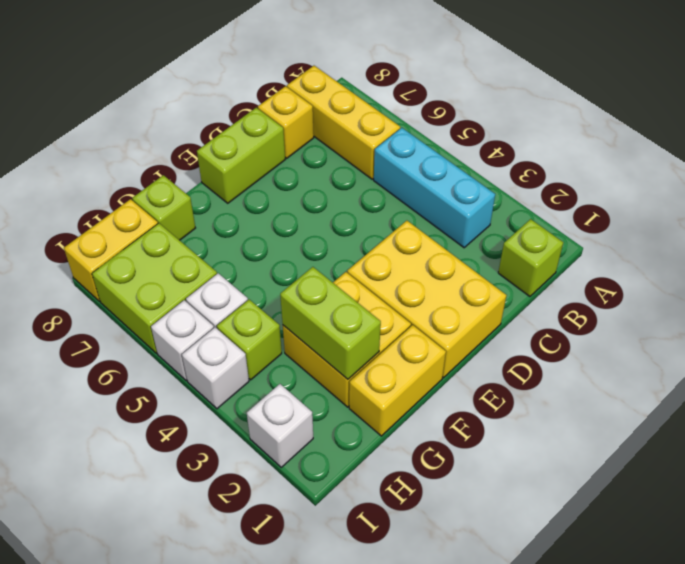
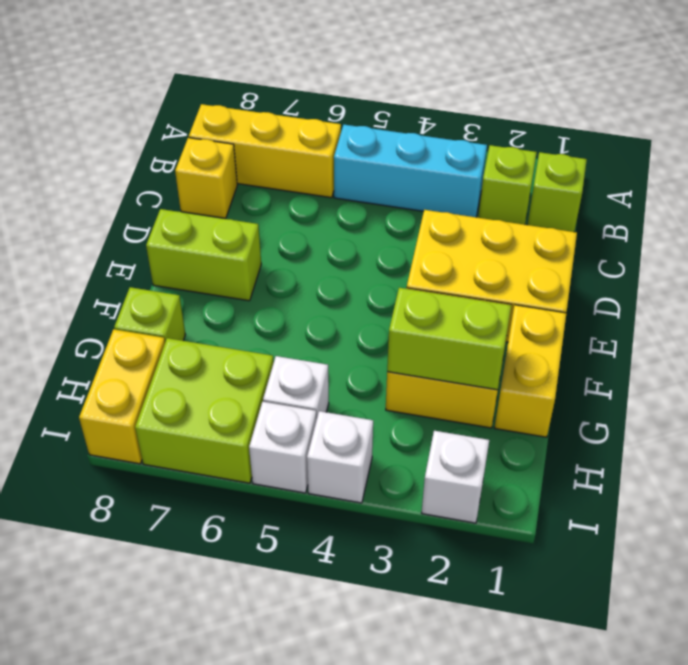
lime brick D8:E8 level 1 -> lime brick E7:E8 level 1
lime brick H4 level 1 -> lime brick B2 level 1

